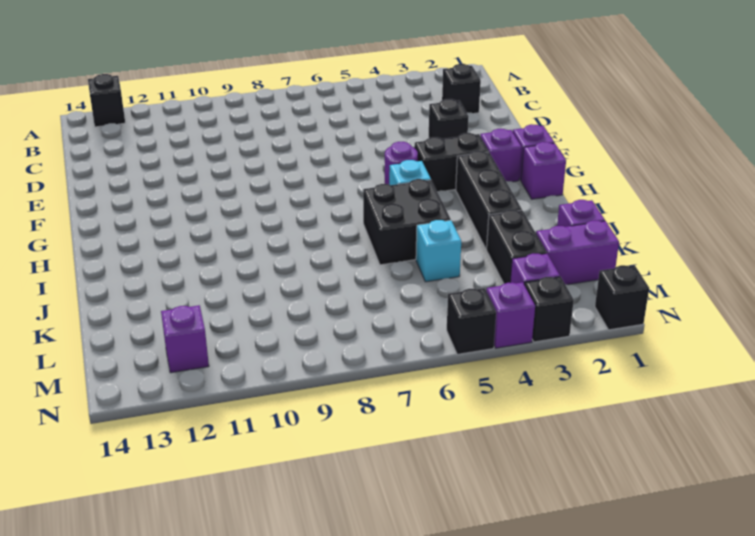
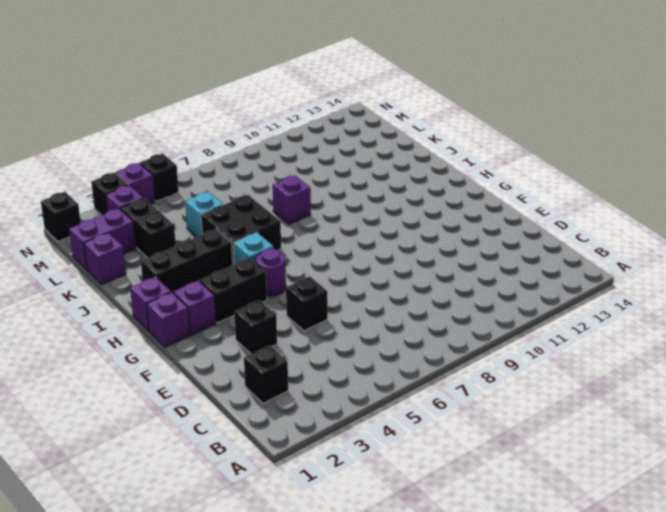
black brick A13 level 1 -> black brick E5 level 1
black brick H3:J3 level 1 -> black brick I2:I4 level 1
purple brick M12 level 1 -> purple brick J8 level 1

